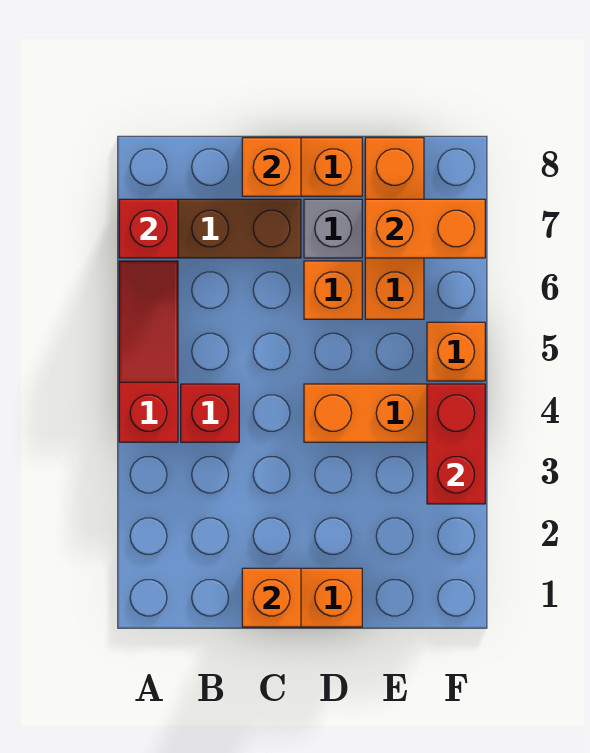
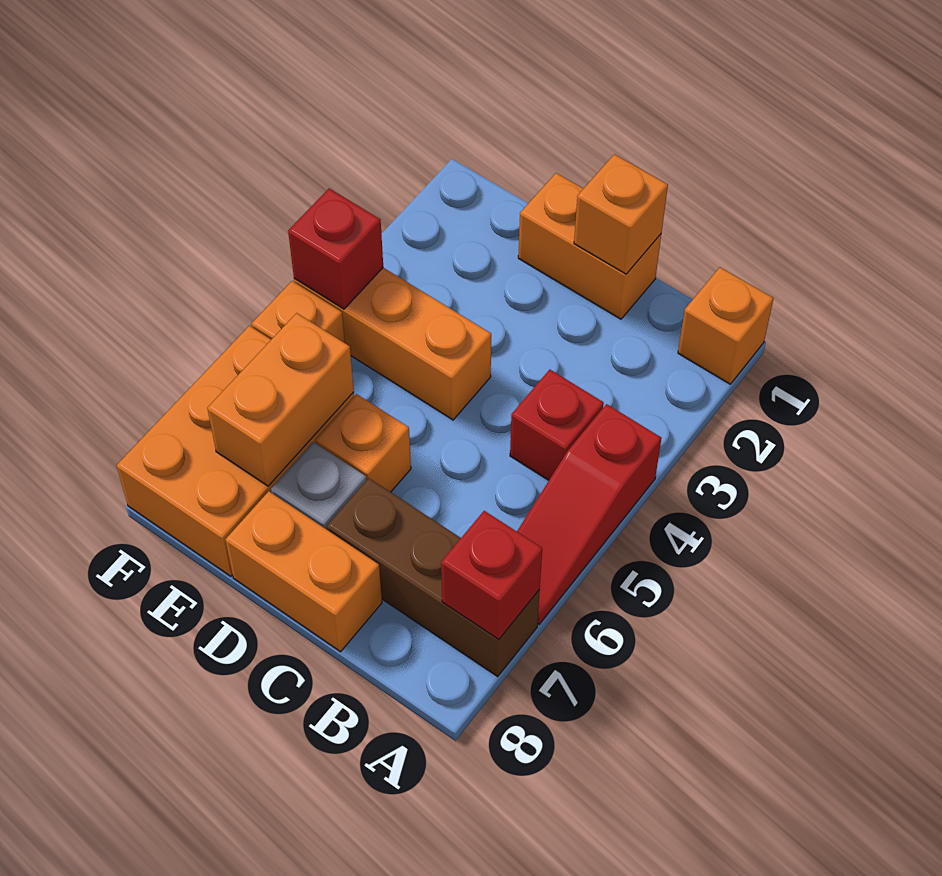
orange brick C8 level 2 -> orange brick A1 level 1
orange brick E6:E8 level 1 -> orange brick E6:F8 level 1
orange brick E7:F7 level 2 -> orange brick E6:E7 level 2
red brick F3:F4 level 2 -> red brick F4 level 2

